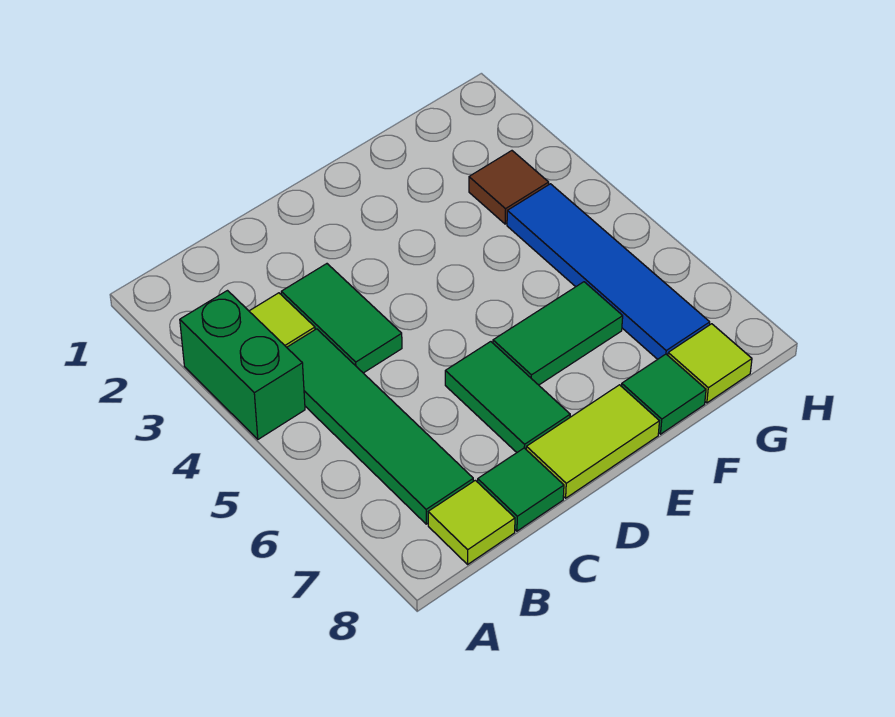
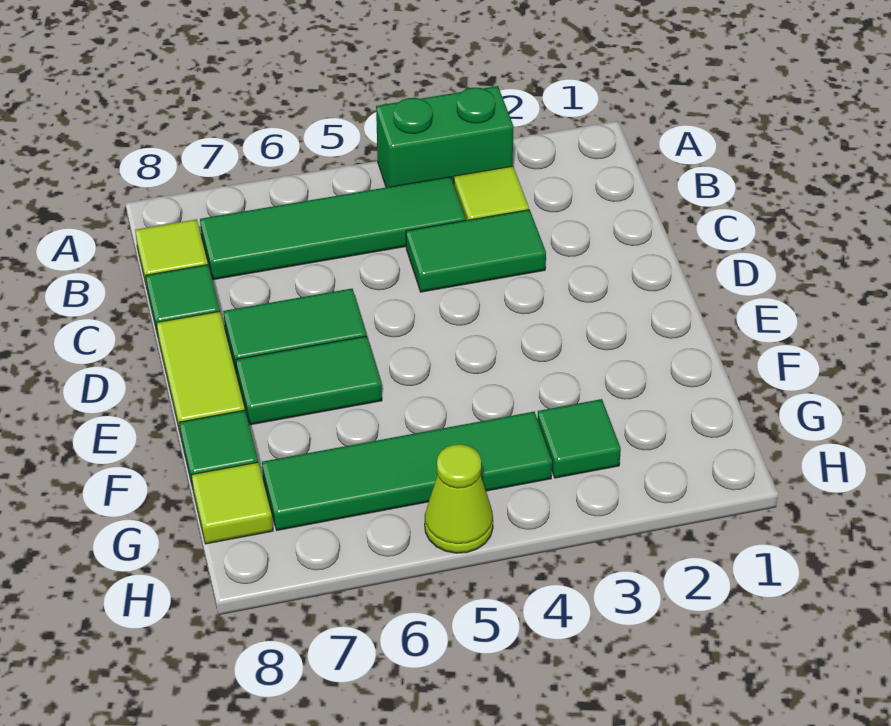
green tile E6:F6 level 1 -> green tile E6:E7 level 1
brown tile G3 level 1 -> green tile G3 level 1
blue tile G4:G7 level 1 -> green tile G4:G7 level 1
none -> lime cone H5 level 1

